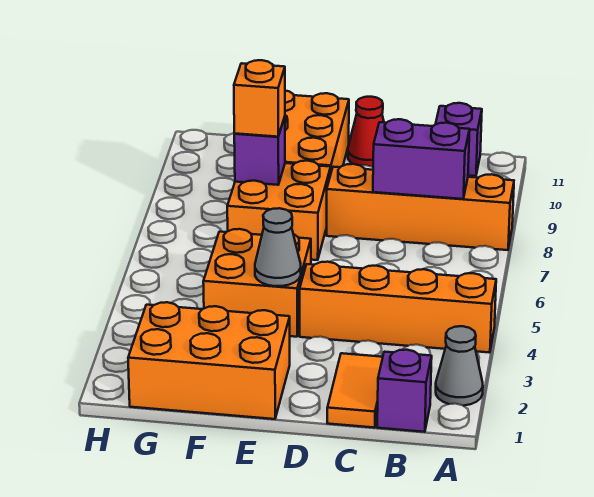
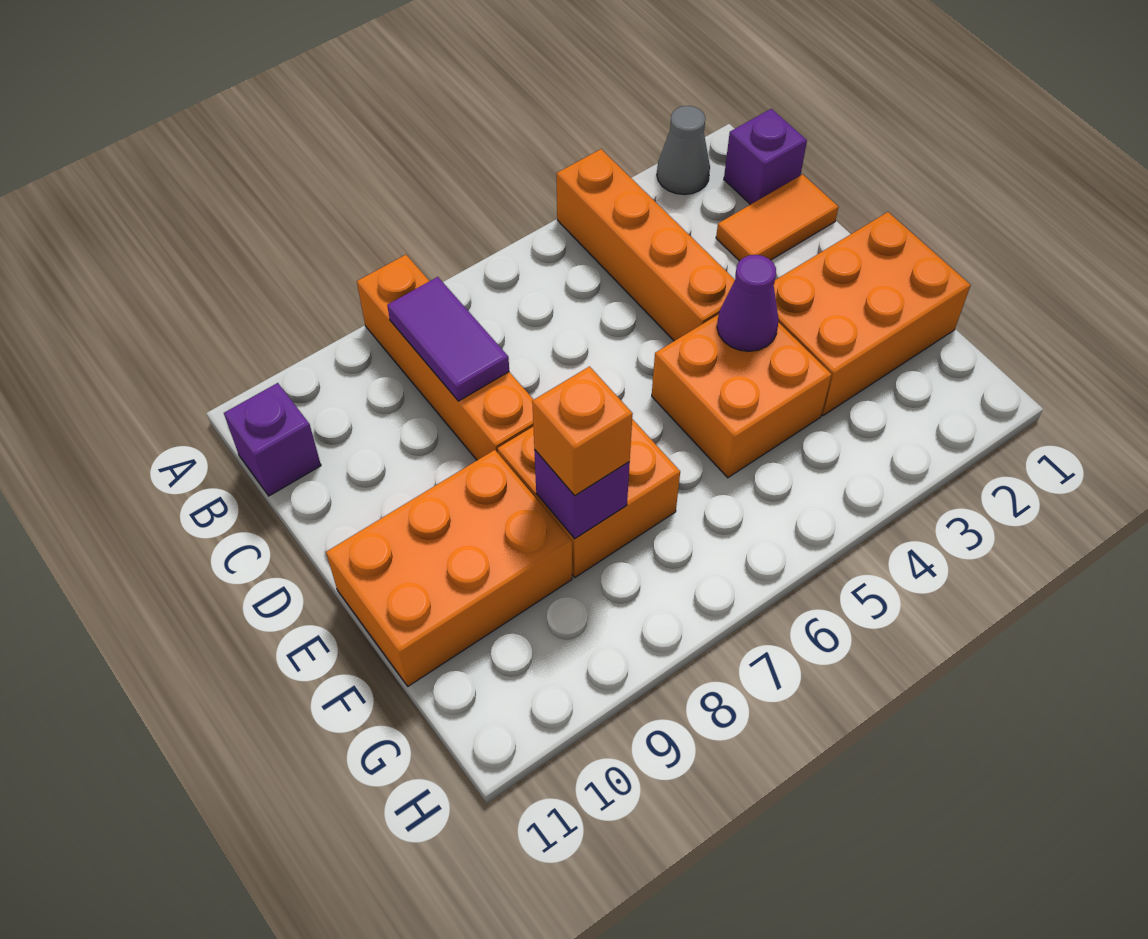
purple brick B8:C8 level 2 -> purple tile B8:C8 level 2
red cone D11 level 1 -> none
orange brick E1:G2 level 1 -> orange brick E1:F3 level 1
grey cone E4 level 2 -> purple cone E4 level 2

